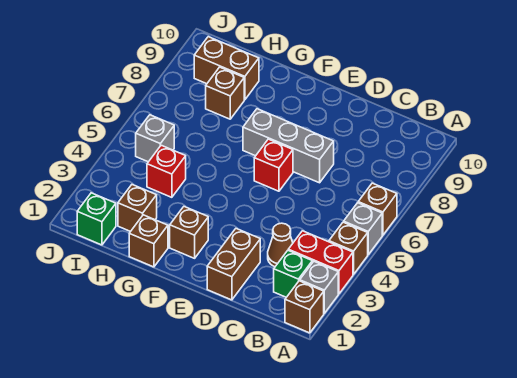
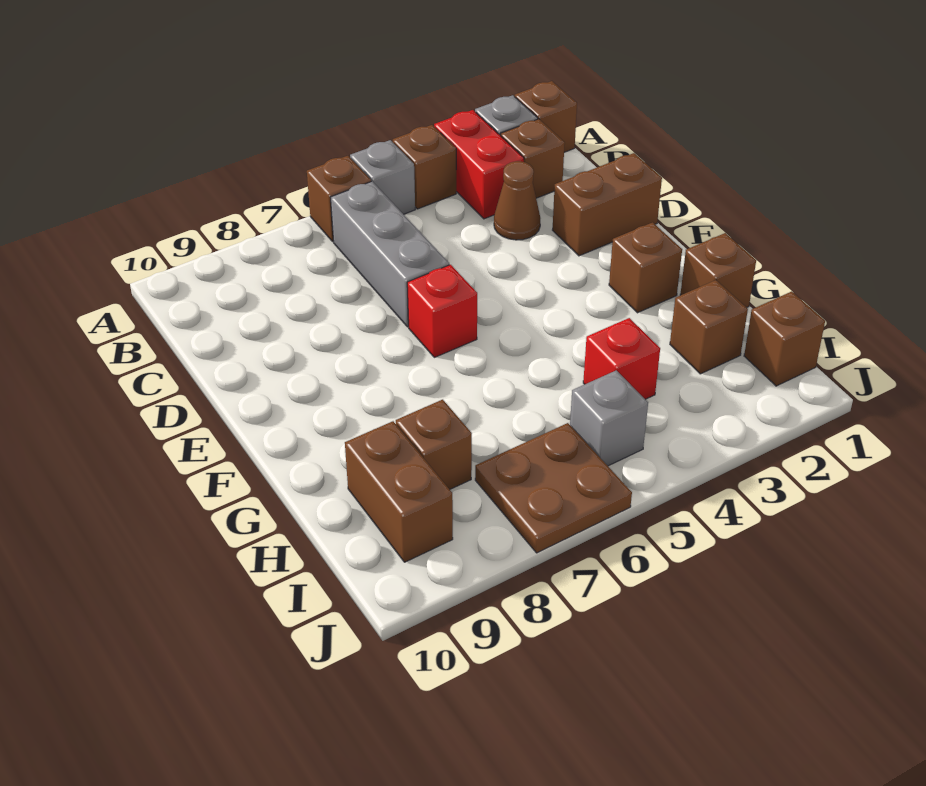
green brick B2 level 1 -> brown brick B2 level 1
grey brick D7:F7 level 1 -> grey brick B6:D6 level 1
green brick I1 level 1 -> brown brick I1 level 1
none -> brown plate I6:J7 level 1

